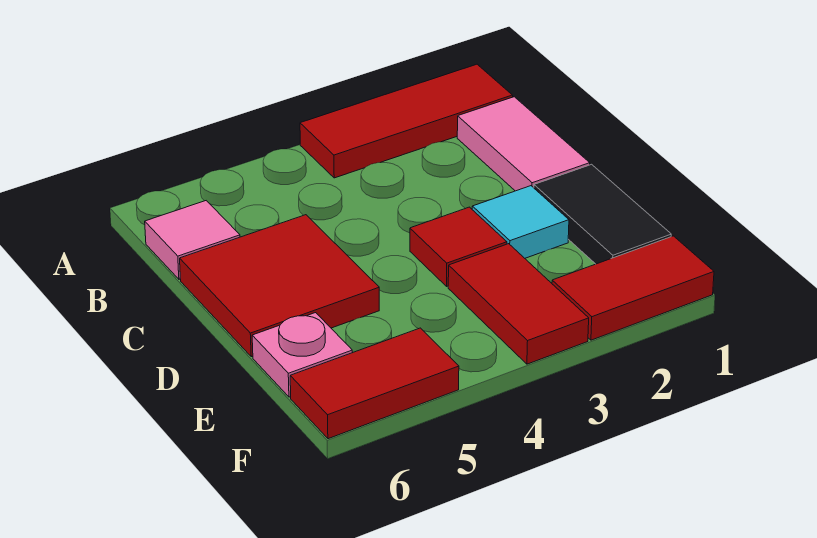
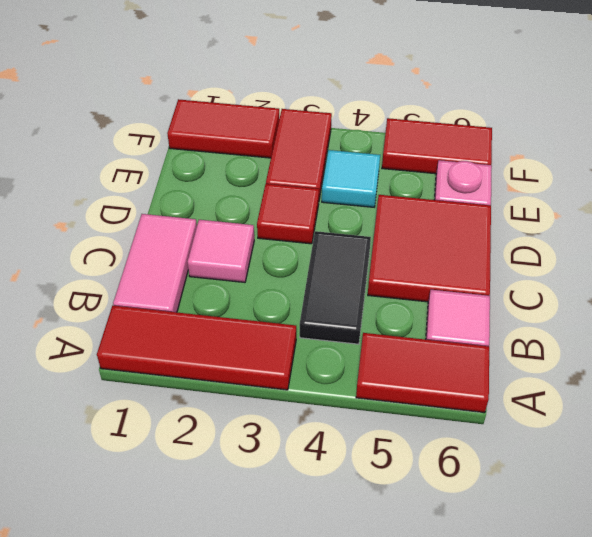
none -> red tile A5:A6 level 1
none -> pink tile C2 level 1
black tile D1:E1 level 1 -> black tile B4:C4 level 1
cyan tile D2 level 1 -> cyan tile E4 level 1

